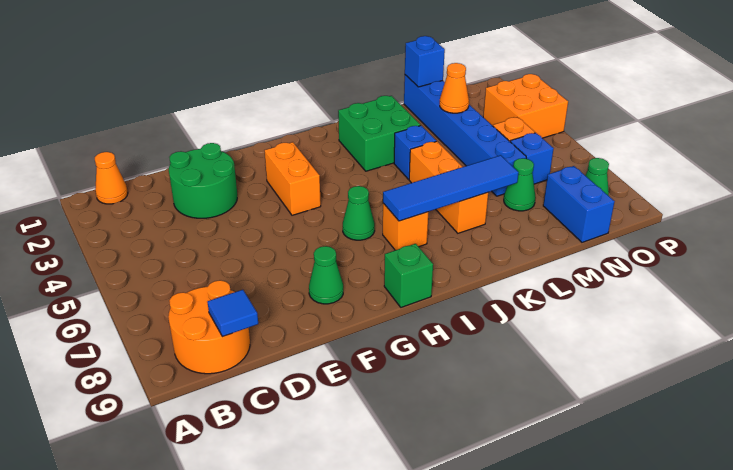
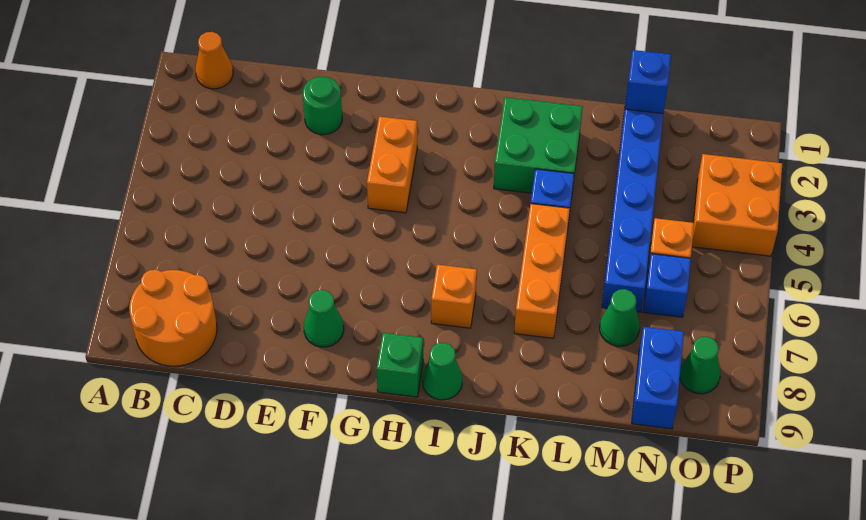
blue tile C9 level 2 -> none
green round brick D2:E3 level 1 -> green round brick E2 level 1
green cone H6 level 1 -> green cone I9 level 1
blue tile I7:L7 level 2 -> none
orange cone M3 level 2 -> none

